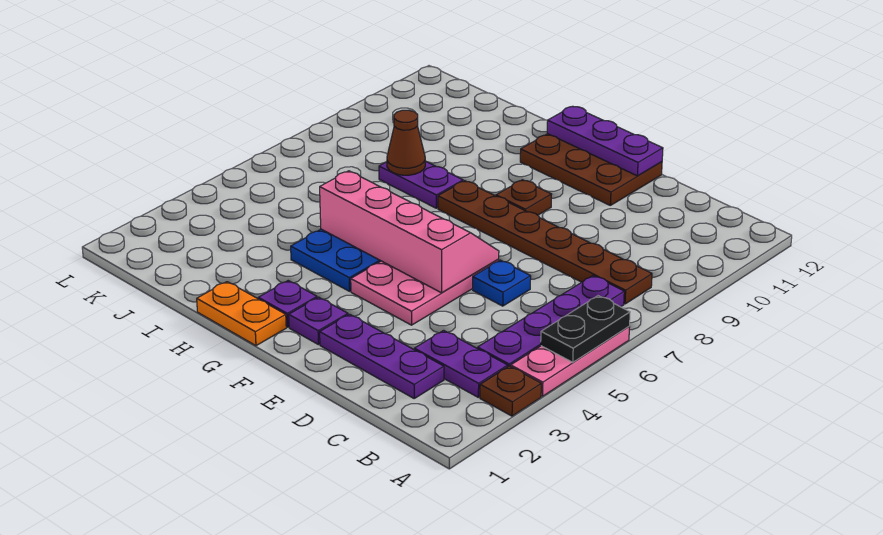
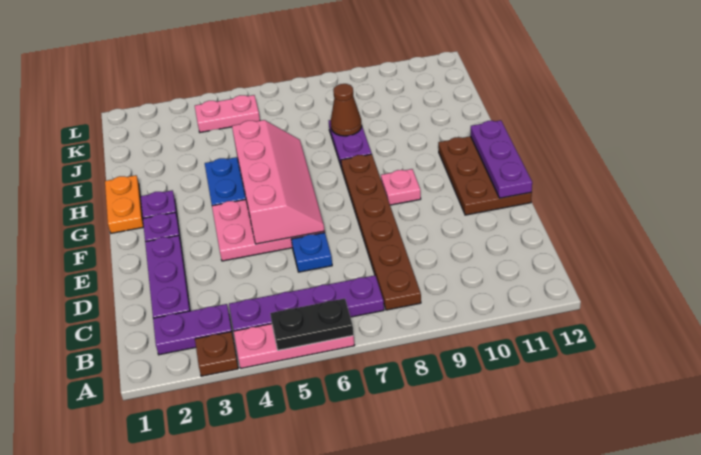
purple plate B3:C3 level 1 -> purple plate B2:B3 level 1
brown plate F9 level 1 -> pink plate F9 level 1
none -> pink plate K4:K5 level 1

